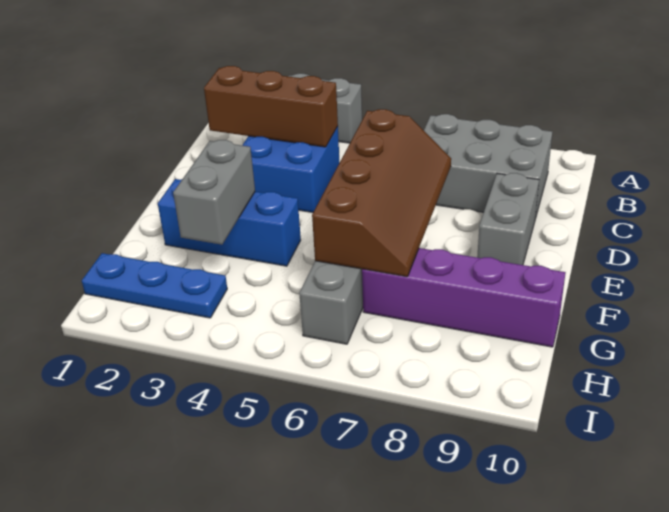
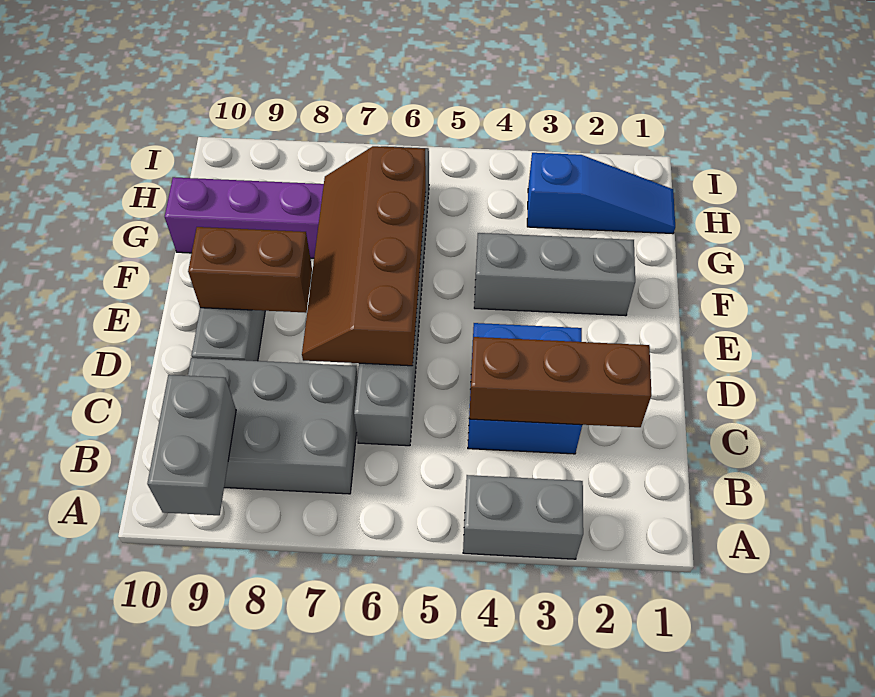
none -> brown brick E8:E9 level 2
blue brick F2:F4 level 1 -> grey brick F2:F4 level 1
grey brick F3:G3 level 2 -> grey brick A9:B9 level 2
blue plate H1:H3 level 1 -> blue slope H1:H3 level 1 top 3

